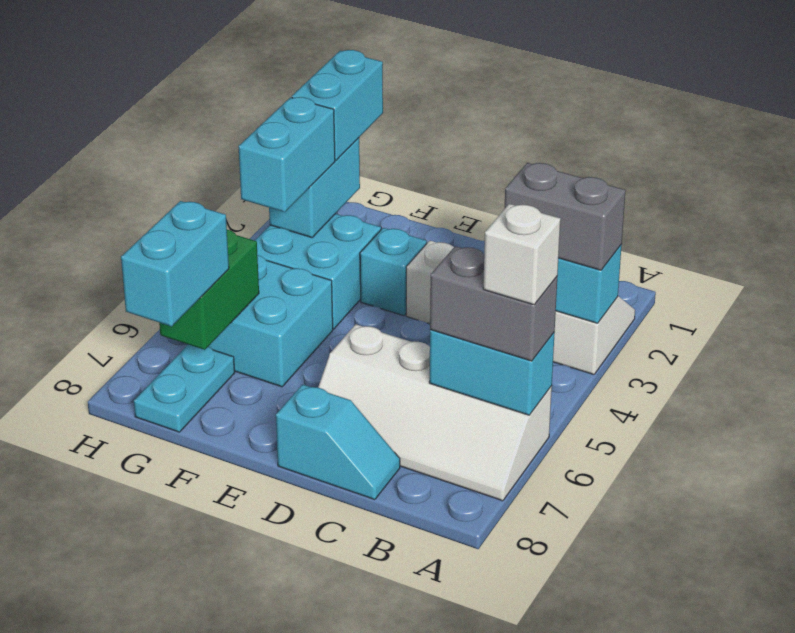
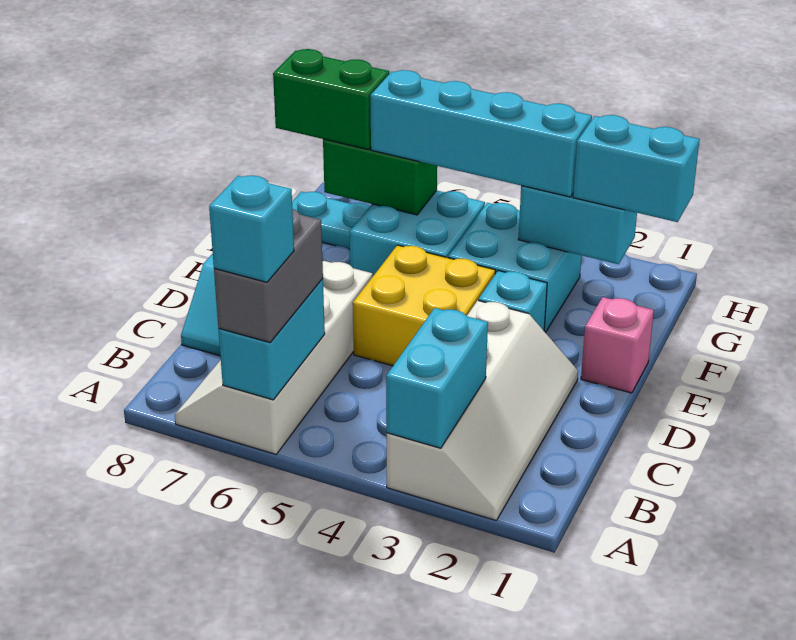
grey brick A3:B3 level 3 -> none
white brick A6 level 4 -> cyan brick A6 level 4
none -> yellow brick D4:E5 level 1
none -> pink brick E1 level 1
cyan brick G3:G4 level 3 -> cyan brick G3:G6 level 3
cyan brick G7:G8 level 3 -> green brick G7:G8 level 3

